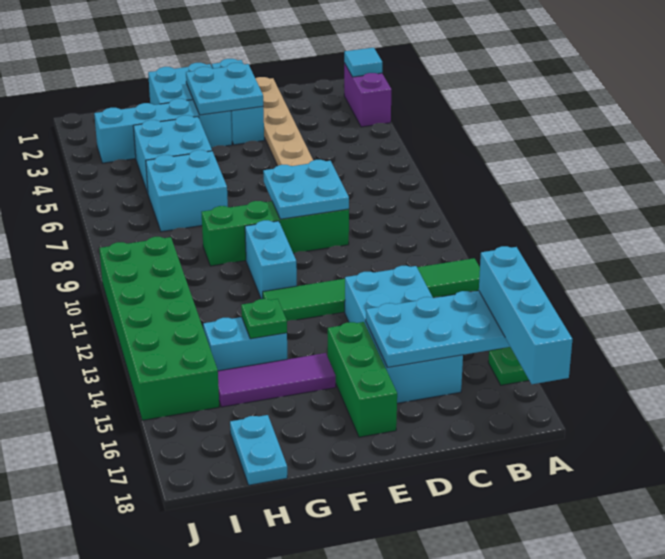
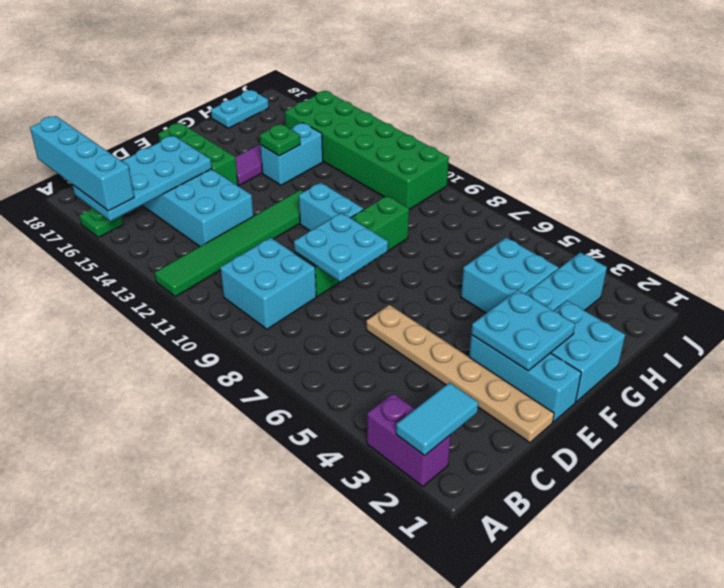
cyan tile A2 level 2 -> cyan tile A2:B2 level 2
cyan brick G6:H7 level 1 -> cyan brick B9:C10 level 1
cyan plate H17:H18 level 1 -> cyan plate H18:I18 level 1

